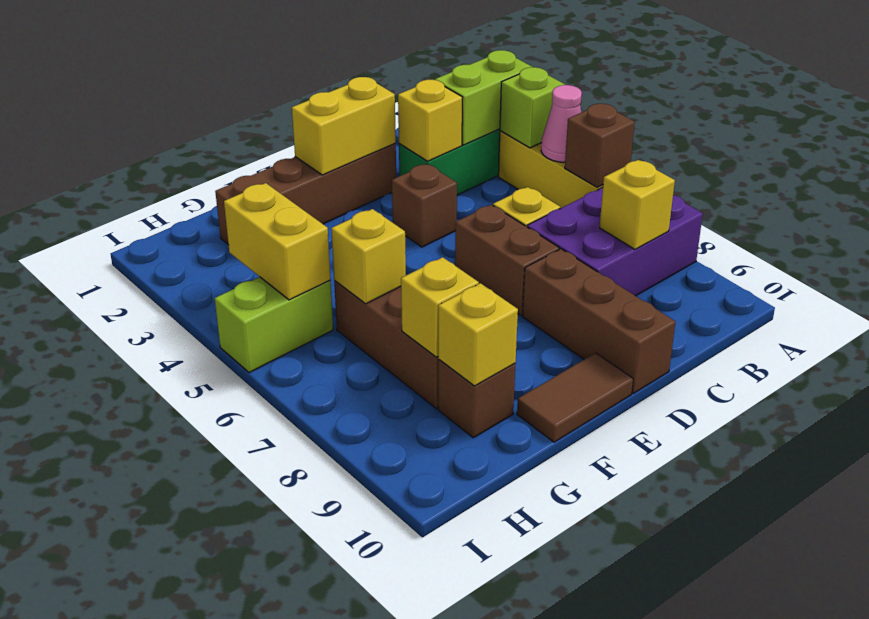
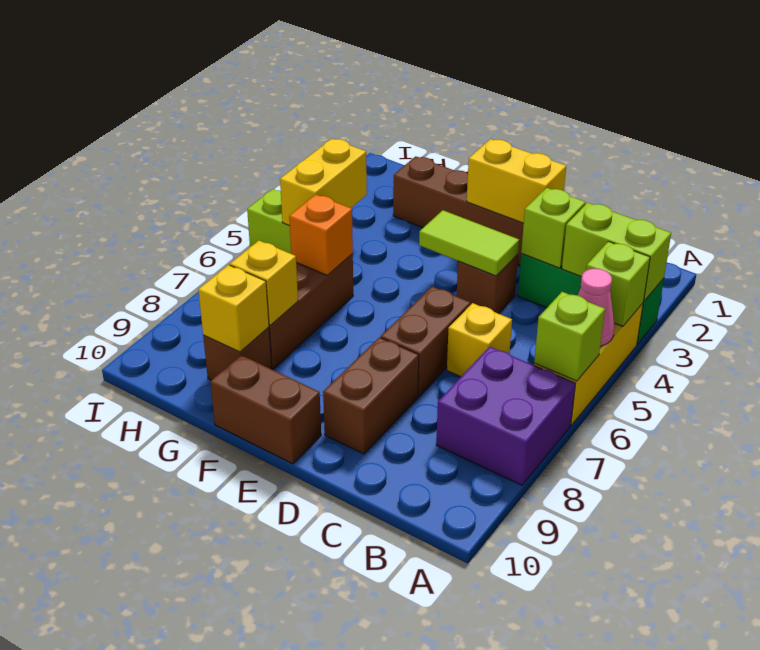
brown brick A6 level 2 -> lime brick A6 level 2
purple brick A7:C8 level 1 -> purple brick A7:B8 level 1
yellow brick B8 level 2 -> none
yellow brick C3 level 2 -> lime brick C3 level 2
none -> lime tile D4:E4 level 2
brown brick D8:D10 level 1 -> brown brick D8:D9 level 1
brown tile E10:F10 level 1 -> brown brick E10:F10 level 1
yellow brick G6 level 2 -> orange brick G6 level 2

